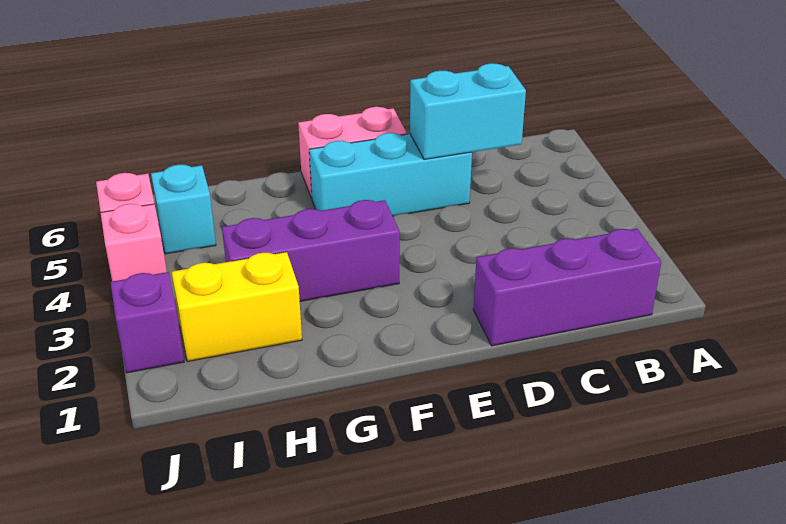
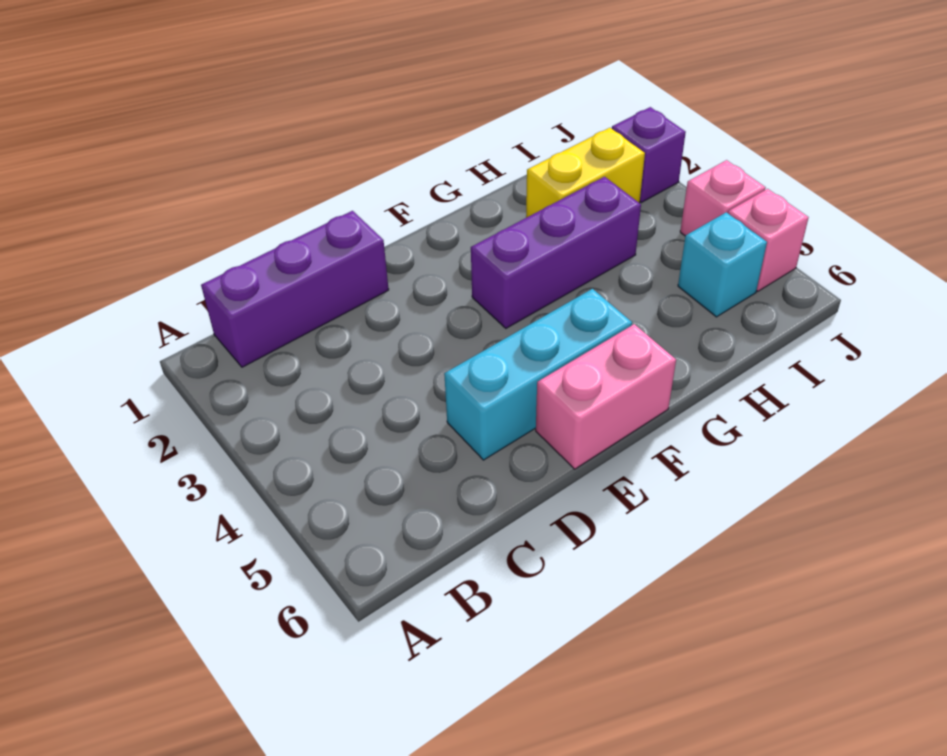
cyan brick C5:D5 level 2 -> none

